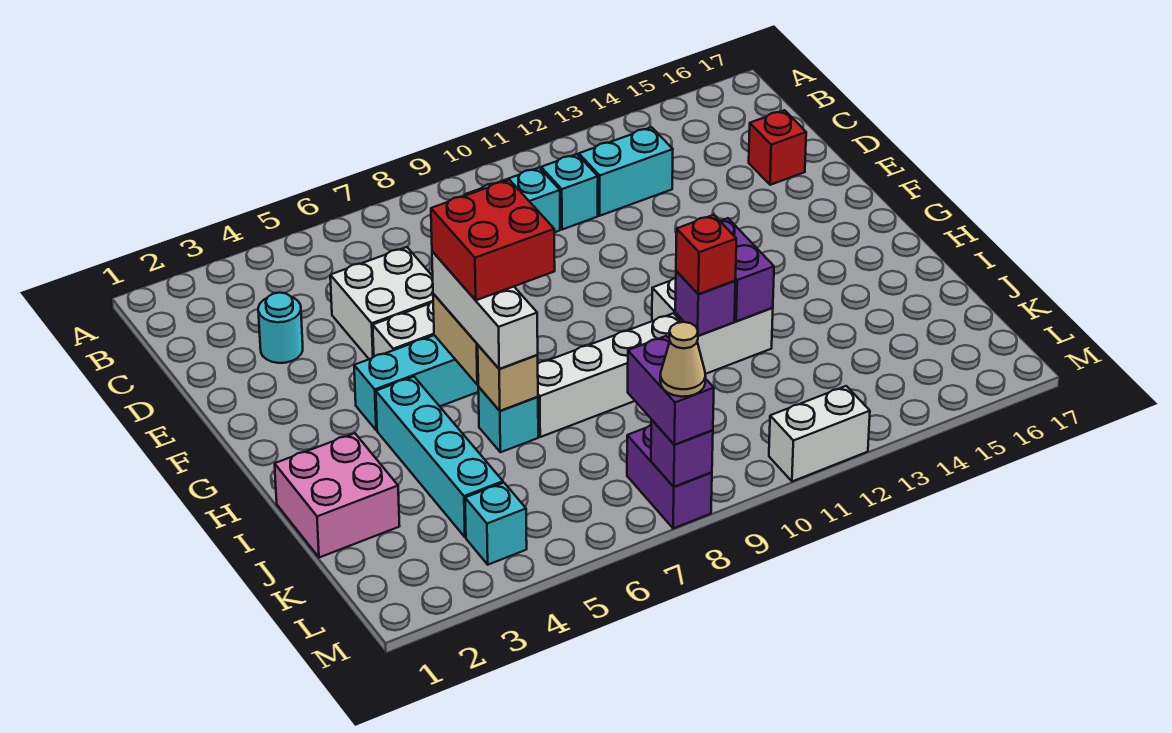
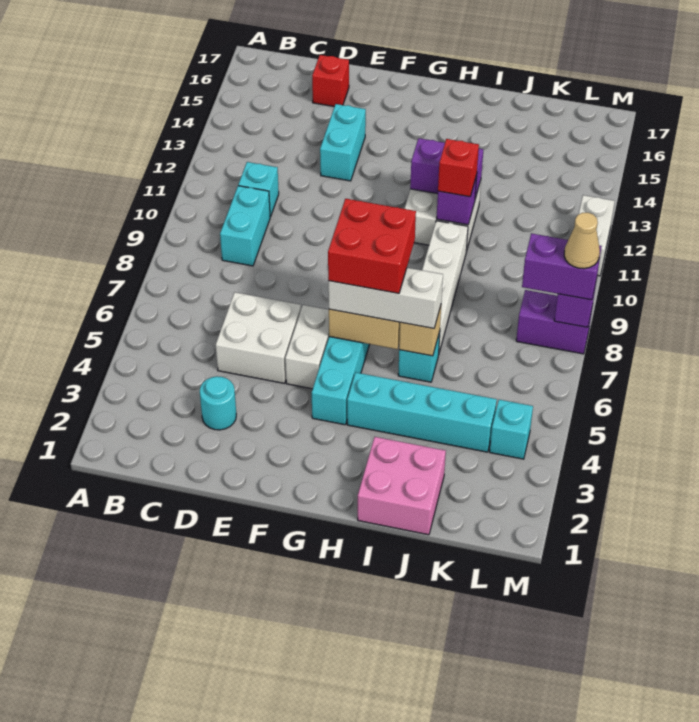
cyan brick C12:C13 level 1 -> cyan brick E13:E14 level 1

